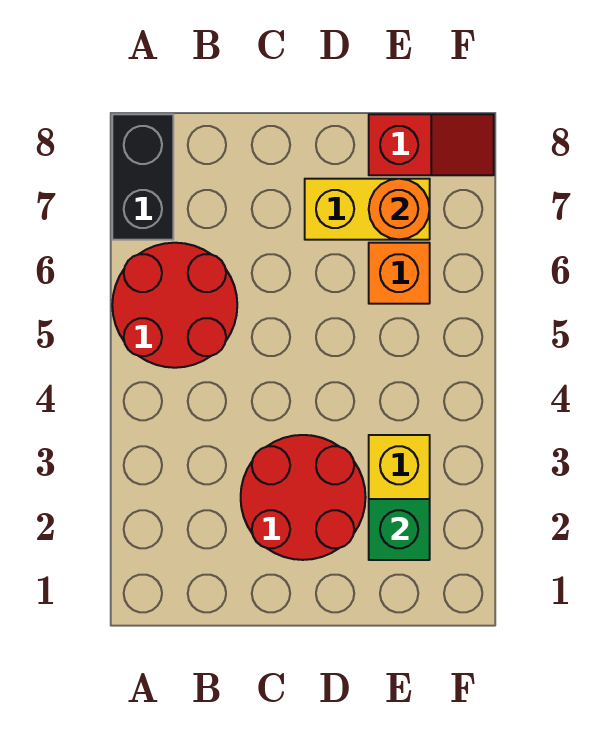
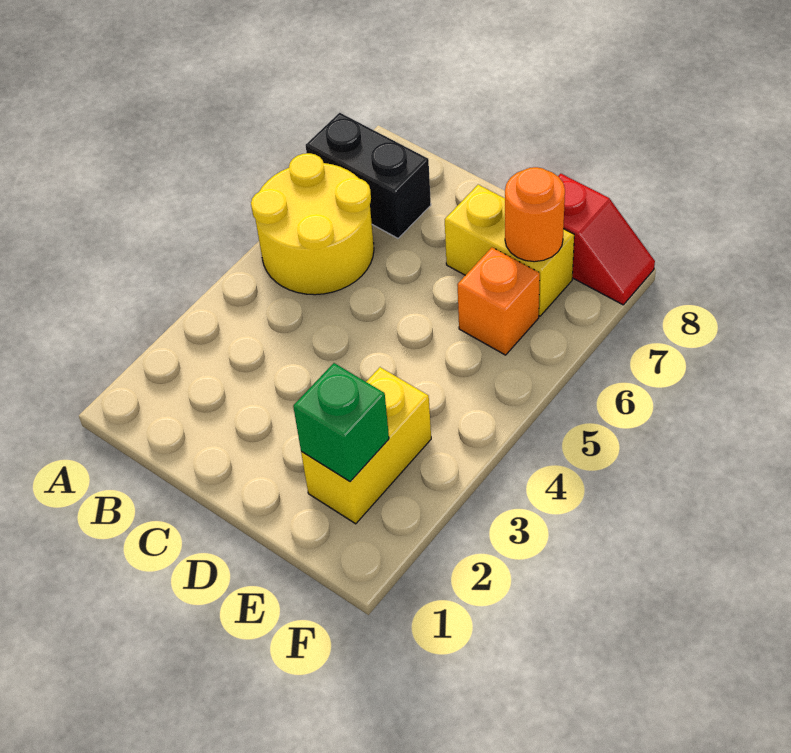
red round brick A5:B6 level 1 -> yellow round brick A5:B6 level 1
black brick A7:A8 level 1 -> black brick A7:B7 level 1
red round brick C2:D3 level 1 -> none

